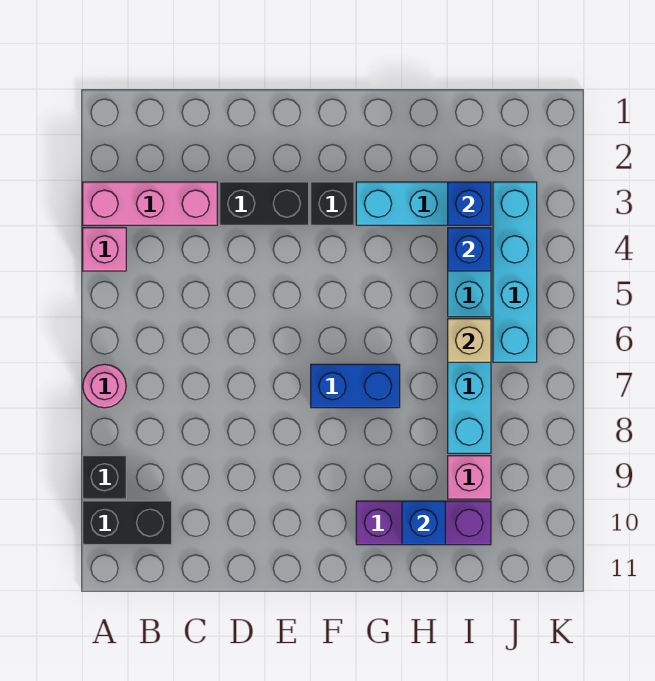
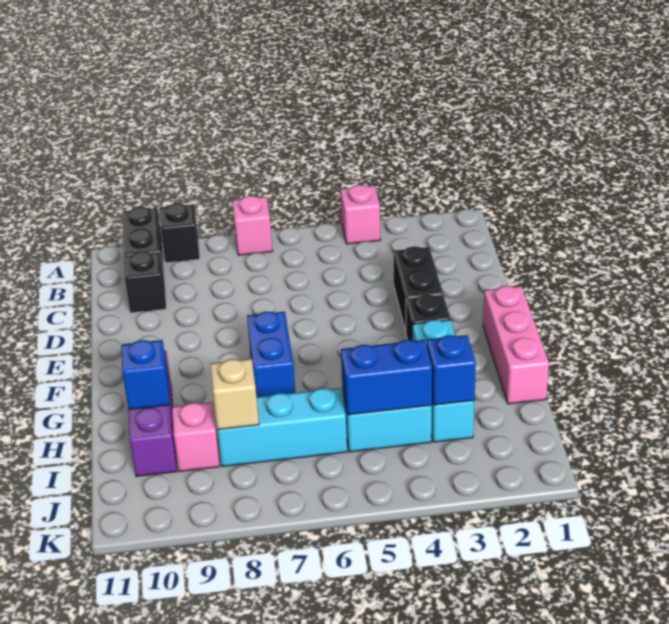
pink brick A3:C3 level 1 -> pink brick F1:H1 level 1
pink round brick A7 level 1 -> pink brick A7 level 1
none -> black brick C10 level 1
blue brick I4 level 2 -> blue brick I4:I5 level 2
tan brick I6 level 2 -> tan brick I8 level 2
cyan brick J3:J6 level 1 -> none

